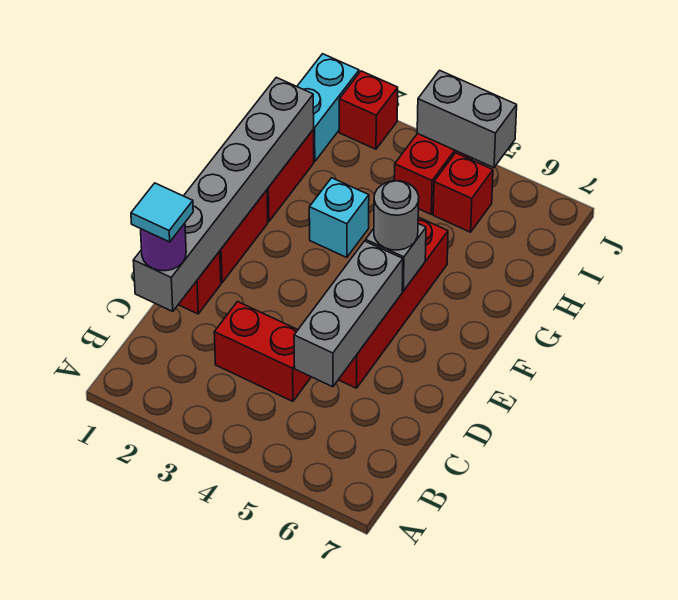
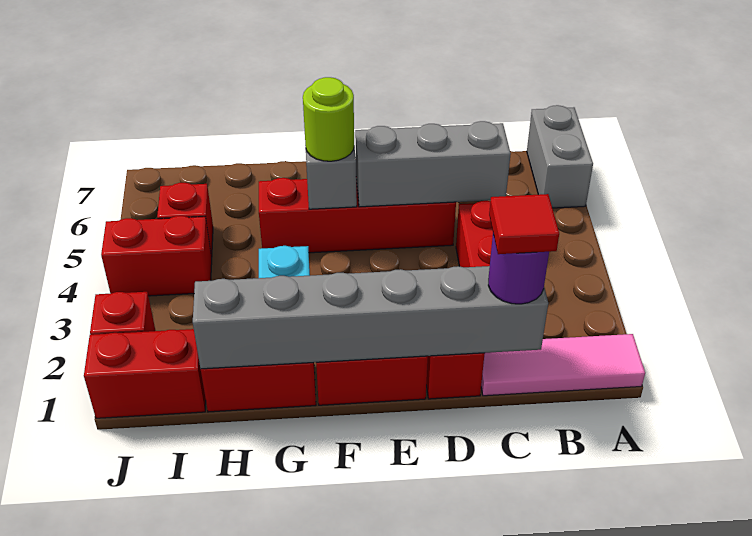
none -> pink tile A1:C1 level 1
cyan tile C1 level 4 -> red tile C1 level 4
grey round brick F5 level 3 -> lime round brick F5 level 3
cyan brick I1:J1 level 1 -> red brick I1:J1 level 1
grey brick J4:J5 level 2 -> grey brick A6:A7 level 1

